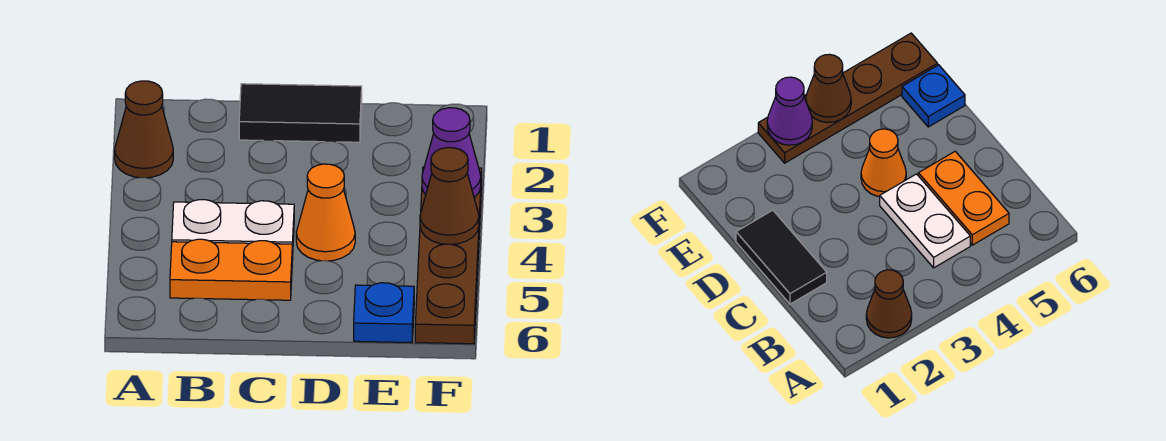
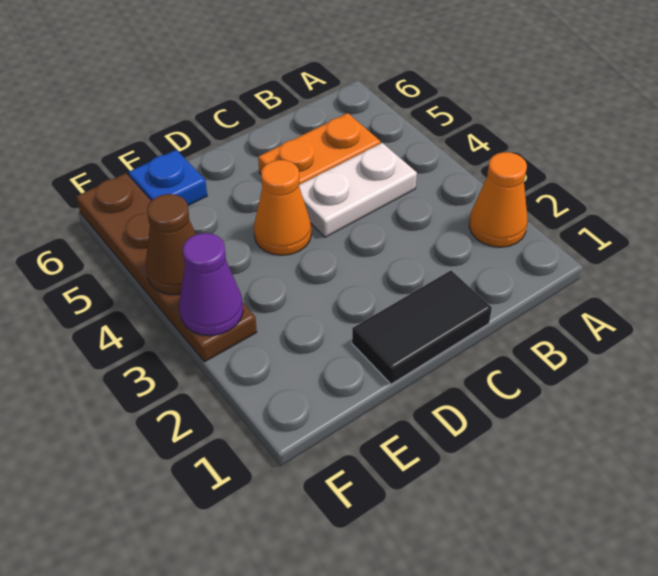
brown cone A2 level 1 -> orange cone A2 level 1

